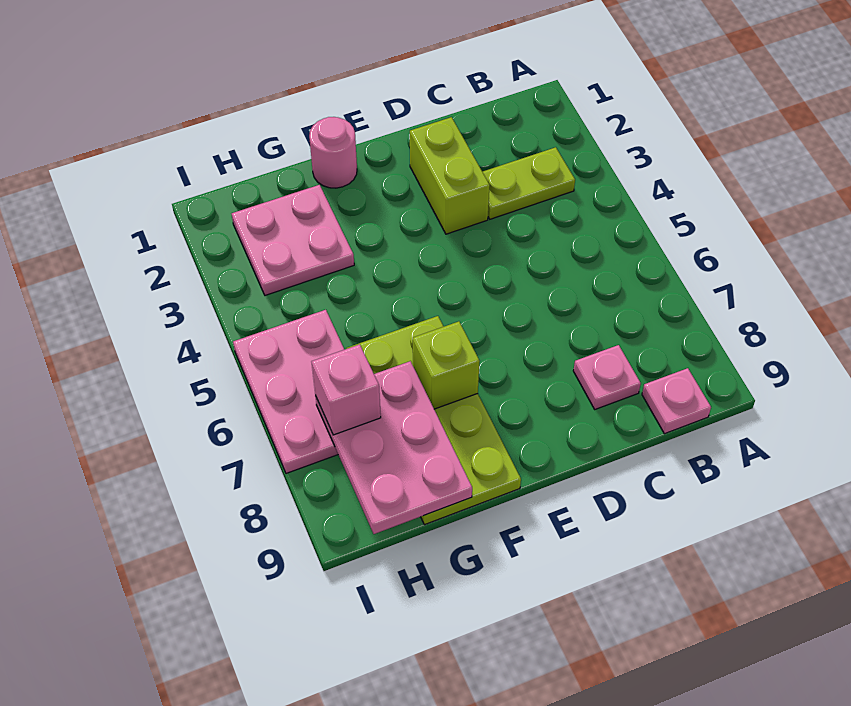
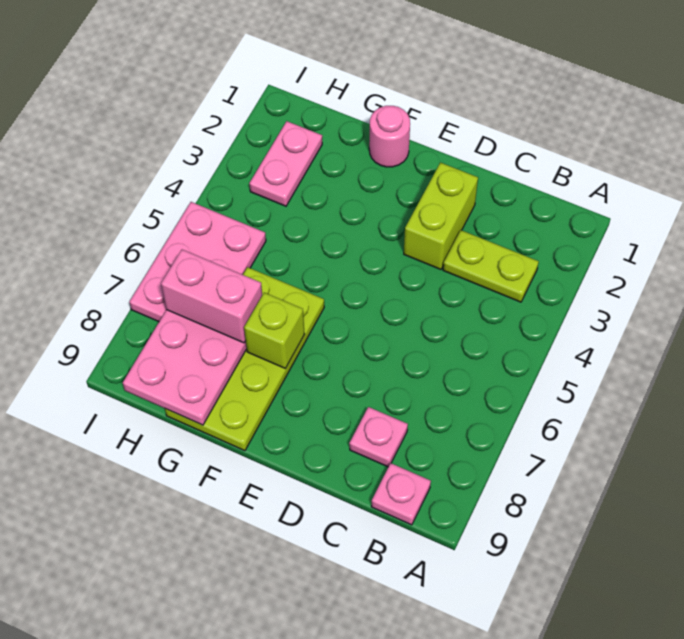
pink plate G2:H3 level 1 -> pink plate H2:H3 level 1
pink brick H7 level 3 -> pink brick G7:H7 level 3

